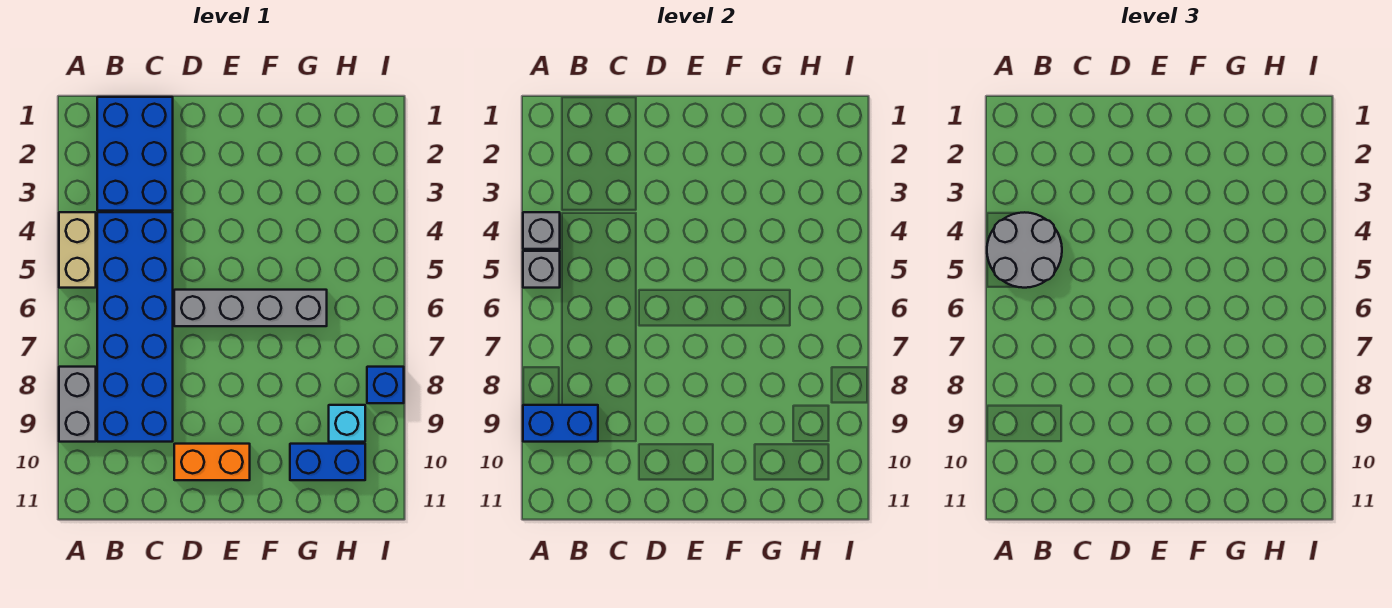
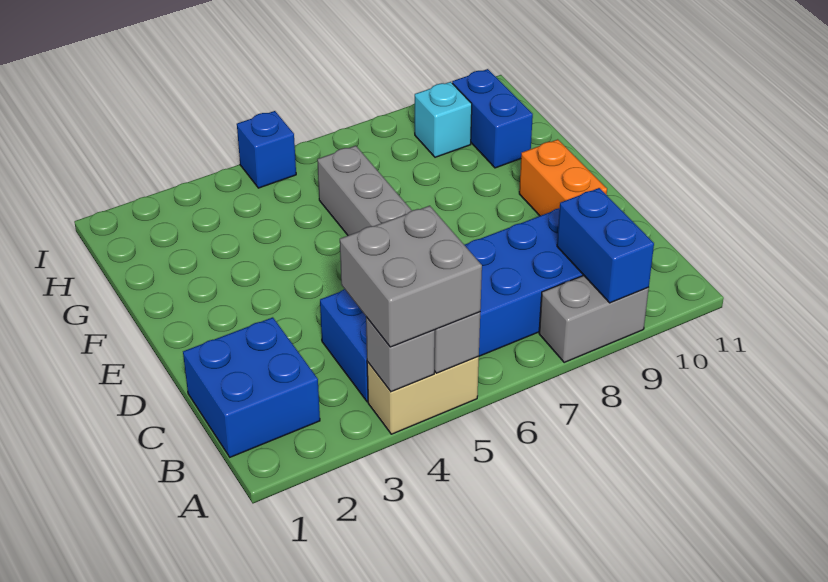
grey round brick A4:B5 level 3 -> grey brick A4:B5 level 3
blue brick B1:C3 level 1 -> blue brick B1:C2 level 1
blue brick I8 level 1 -> blue brick I5 level 1

